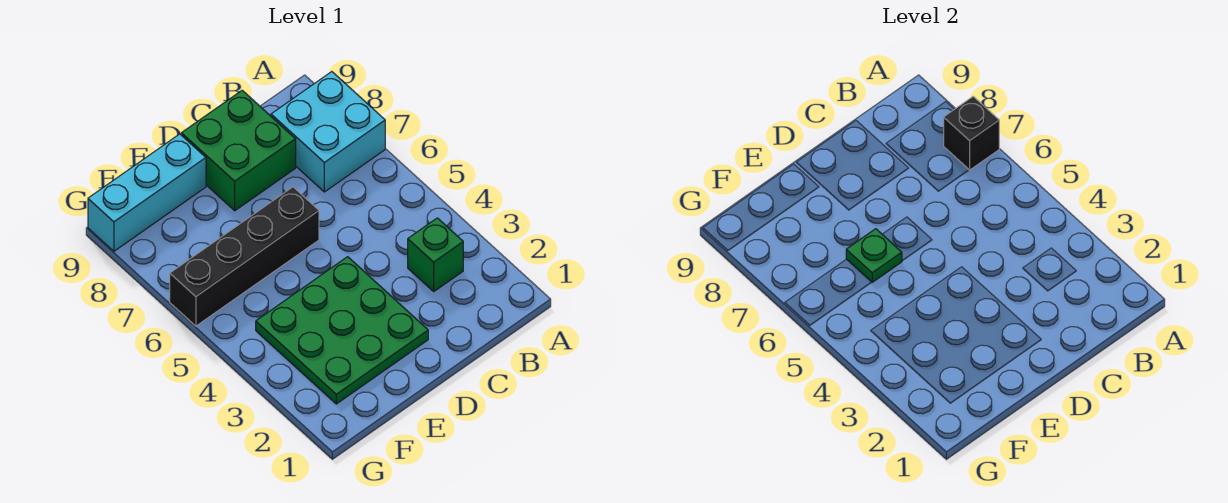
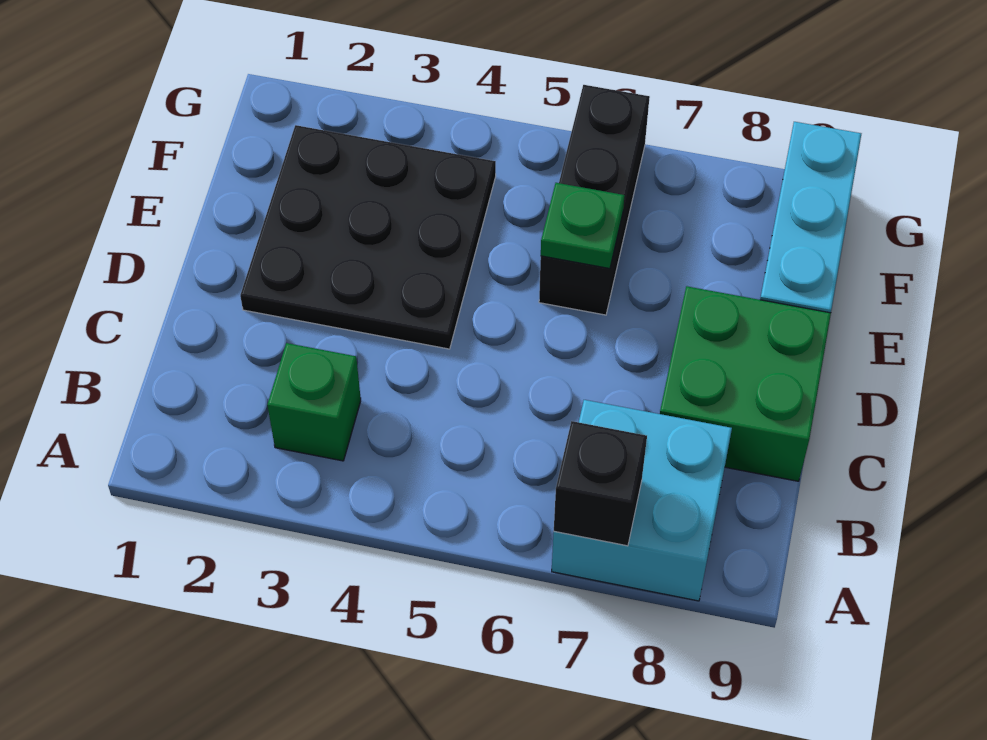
green plate D2:F4 level 1 -> black plate D2:F4 level 1
black brick D6:G6 level 1 -> black brick E6:G6 level 1

